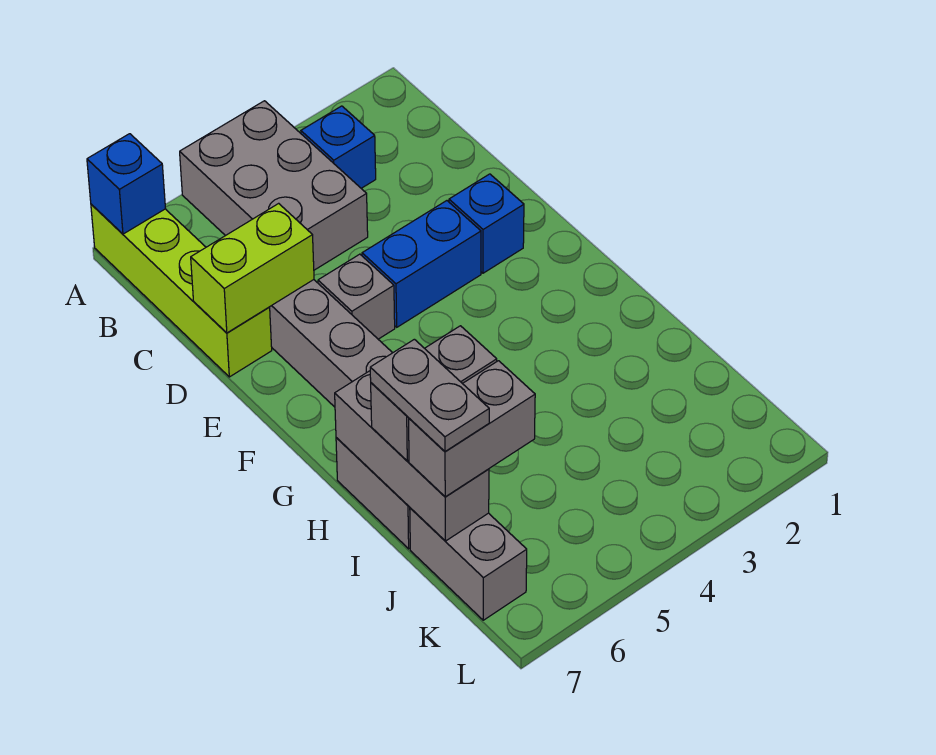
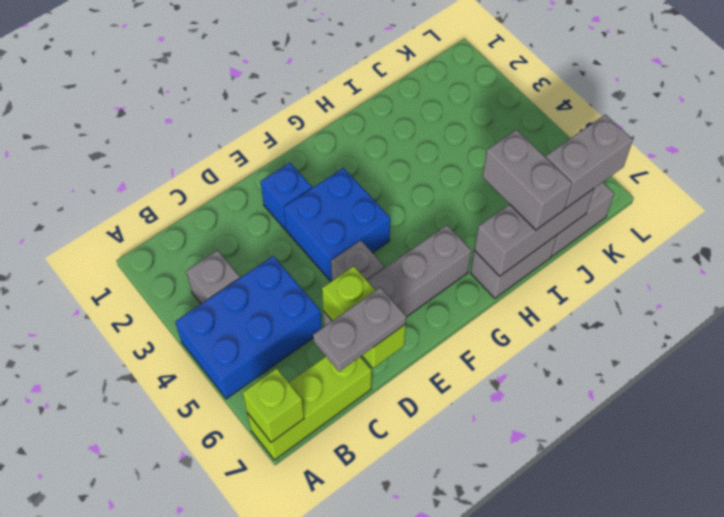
grey brick A4:C5 level 1 -> blue brick A4:C5 level 1
lime brick A7:D7 level 1 -> lime brick A7:C7 level 1
blue brick A7 level 2 -> lime brick A7 level 2
blue brick B3 level 1 -> grey brick B3 level 1
blue brick E3:E4 level 1 -> blue brick E3:F4 level 1
grey plate I7:J7 level 4 -> grey plate C7:D7 level 3
grey brick J6:J7 level 3 -> grey brick J7:K7 level 3

